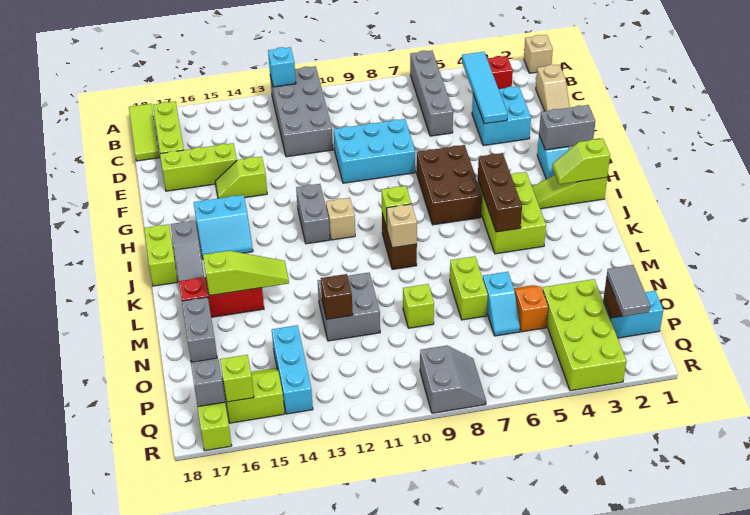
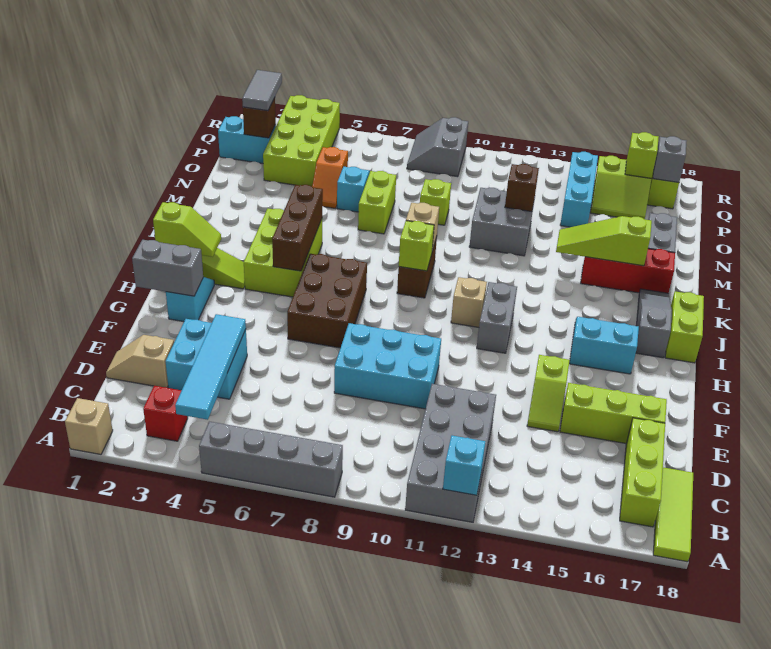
grey brick A6:D6 level 1 -> grey brick A5:A8 level 1
tan slope C1:D1 level 1 top C -> tan slope D1:D2 level 1 top 2
lime slope F14:F15 level 1 top 14 -> lime slope E14:F14 level 1 top F

